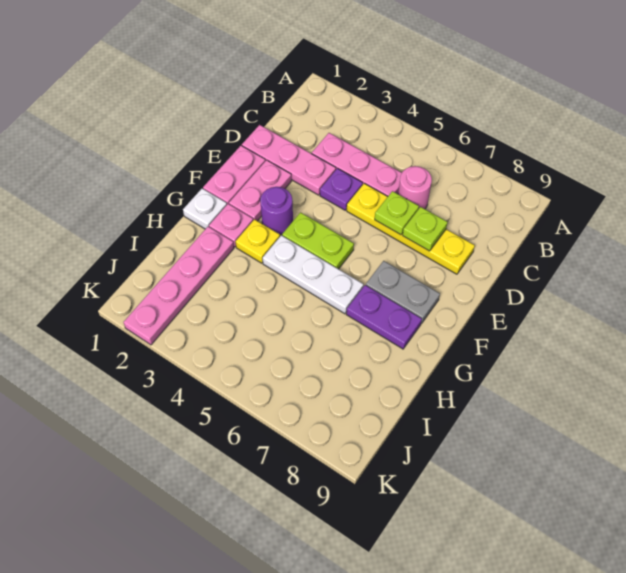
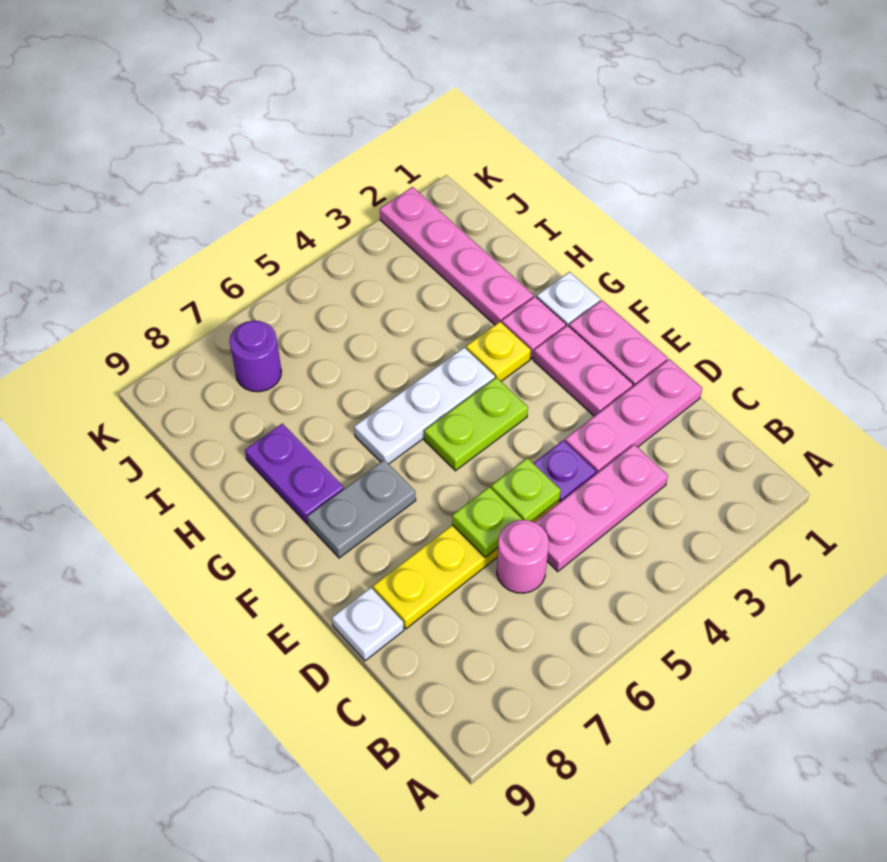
lime plate D7 level 2 -> lime plate D5 level 2
none -> white plate D9 level 1
purple round brick F3 level 1 -> purple round brick J7 level 1
purple plate G7:G8 level 1 -> purple plate G8:H8 level 1

